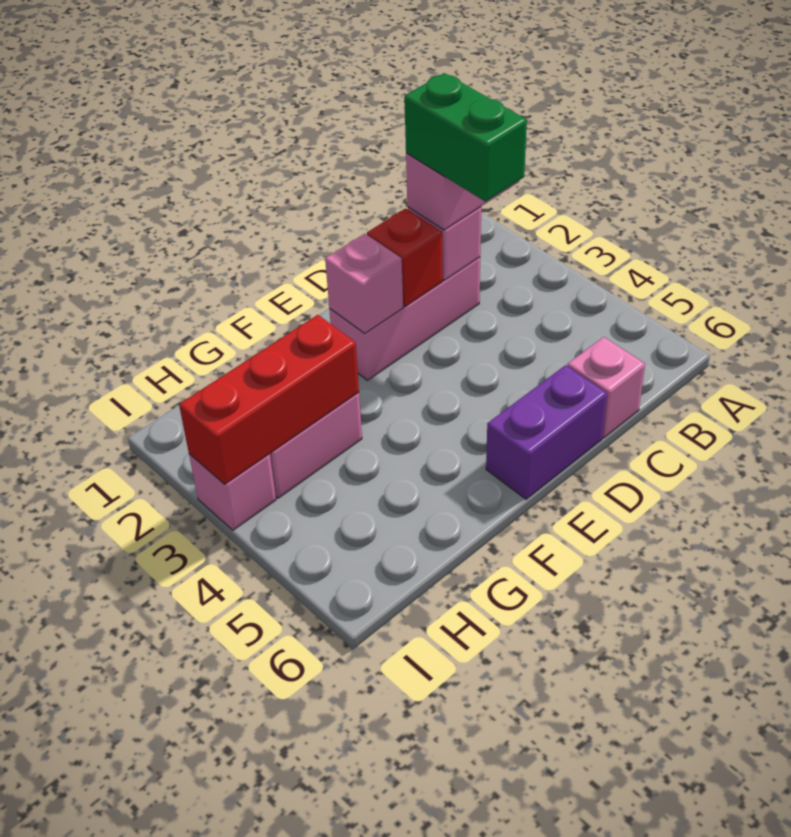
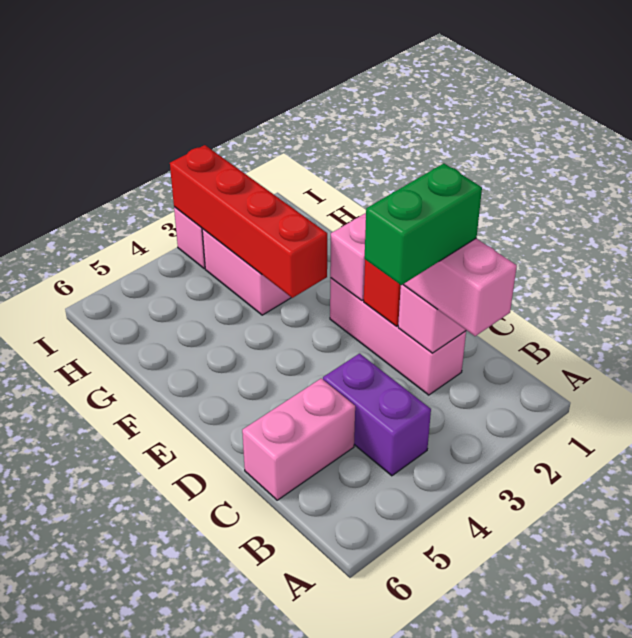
pink brick C6 level 1 -> pink brick C5:C6 level 1
purple brick D6:E6 level 1 -> purple brick B4:C4 level 1
red brick G3:I3 level 2 -> red brick F3:I3 level 2

